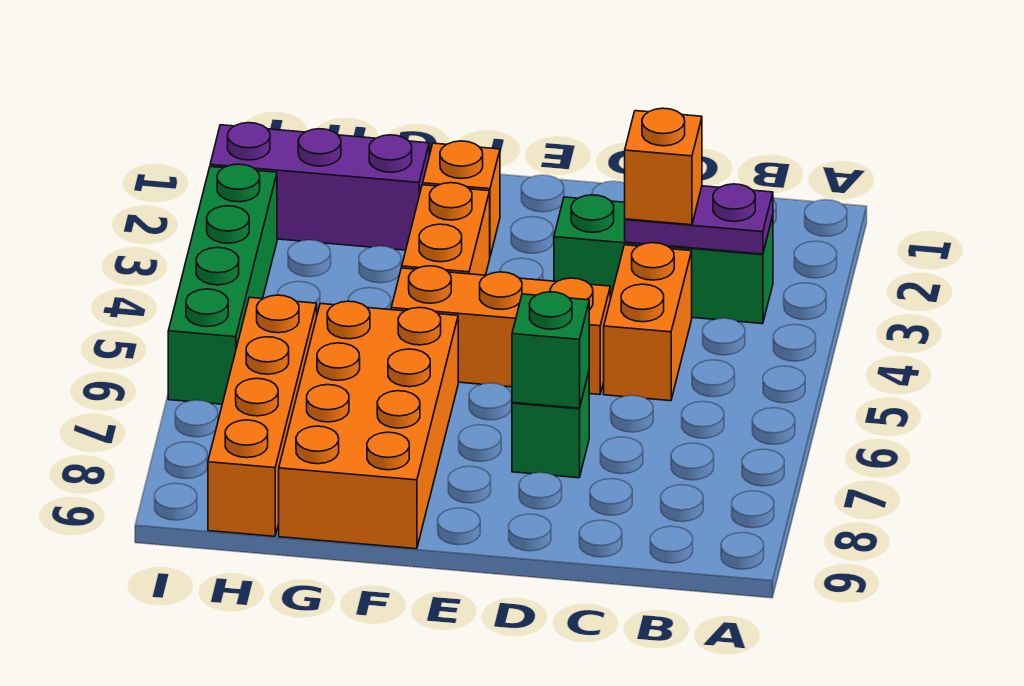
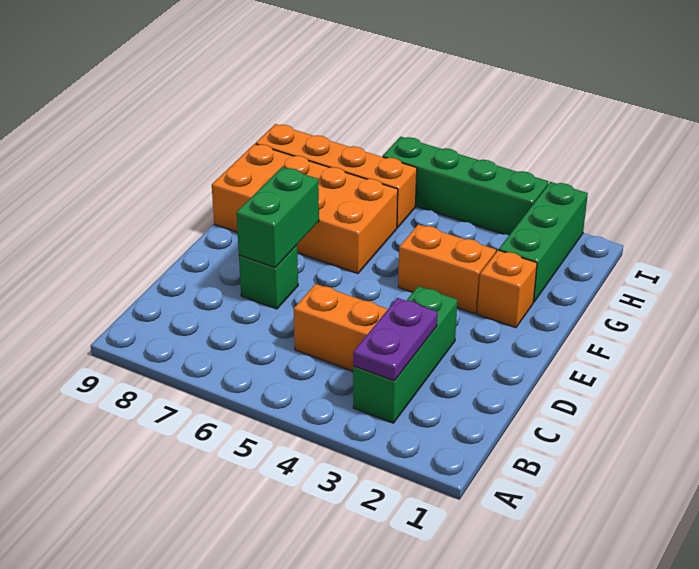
orange brick C3 level 3 -> none
orange brick D5:F5 level 1 -> none
green brick D7 level 2 -> green brick D7:E7 level 2
purple brick G2:I2 level 1 -> green brick G2:I2 level 1

